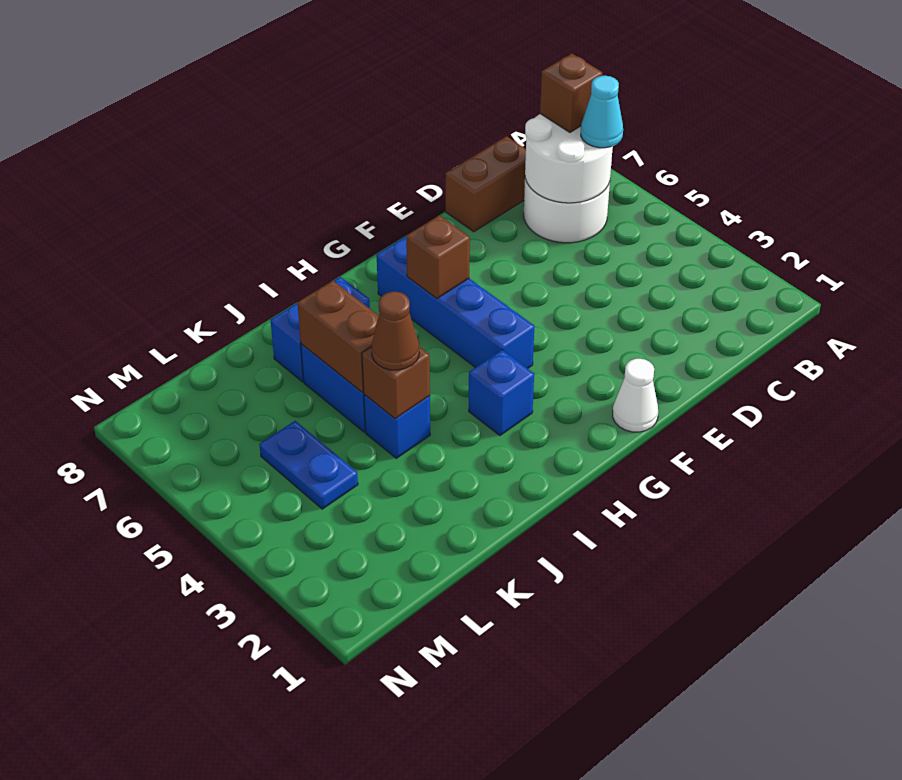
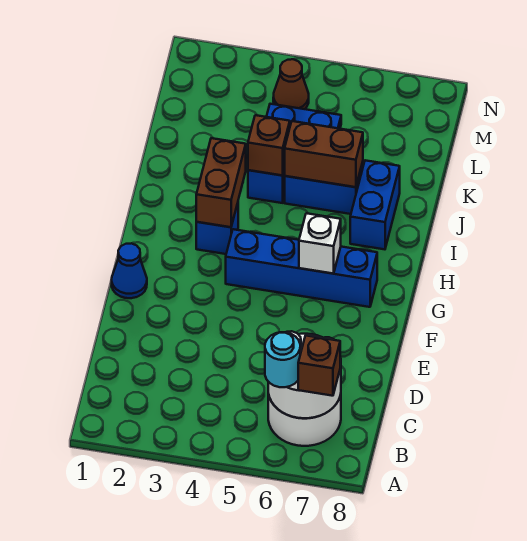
cyan cone B6 level 3 -> cyan round brick B6 level 3
brown brick C8:D8 level 1 -> brown brick H3:I3 level 2
white cone F1 level 1 -> blue cone F1 level 1
brown brick G6 level 2 -> white brick G6 level 2
brown cone J4 level 3 -> brown cone M4 level 1

